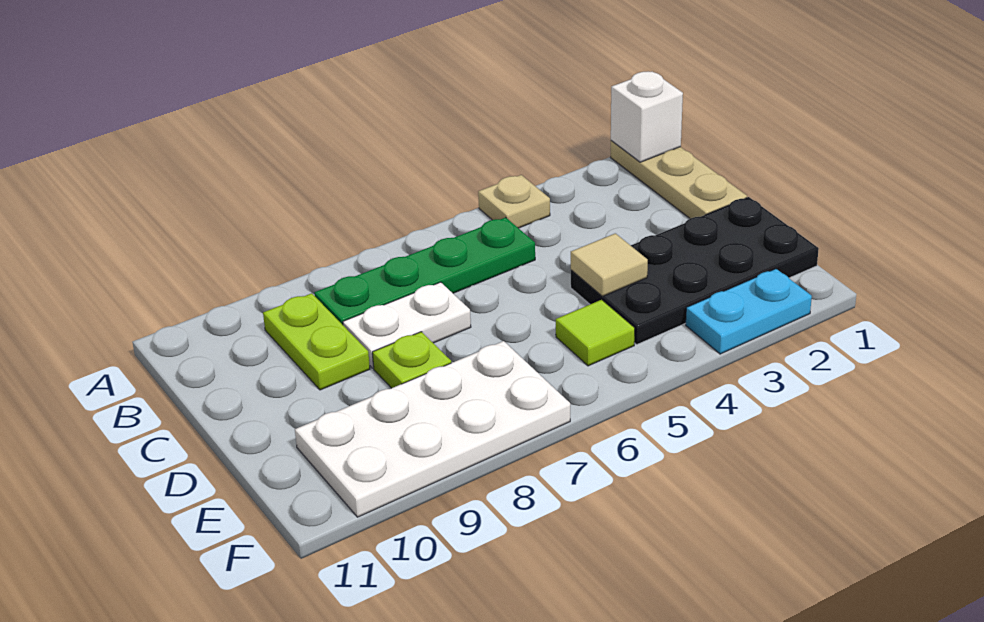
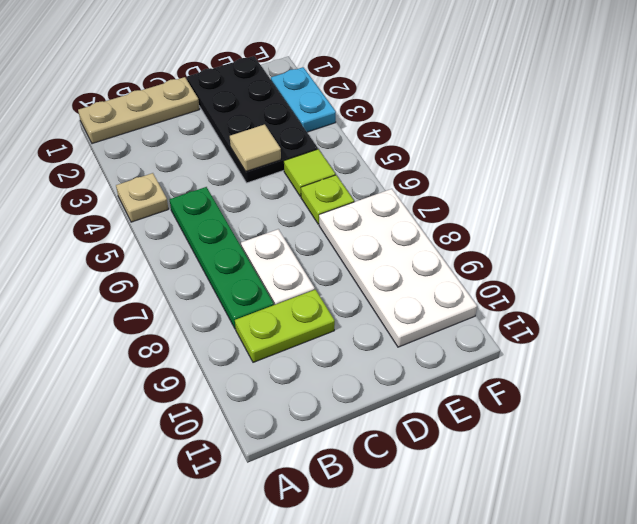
white brick A1 level 2 -> none
lime plate D8 level 1 -> lime plate E6 level 1

